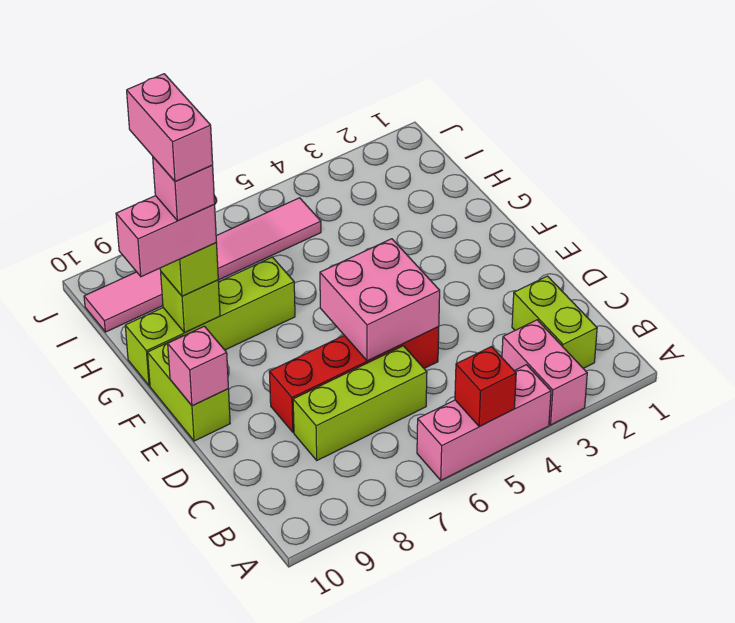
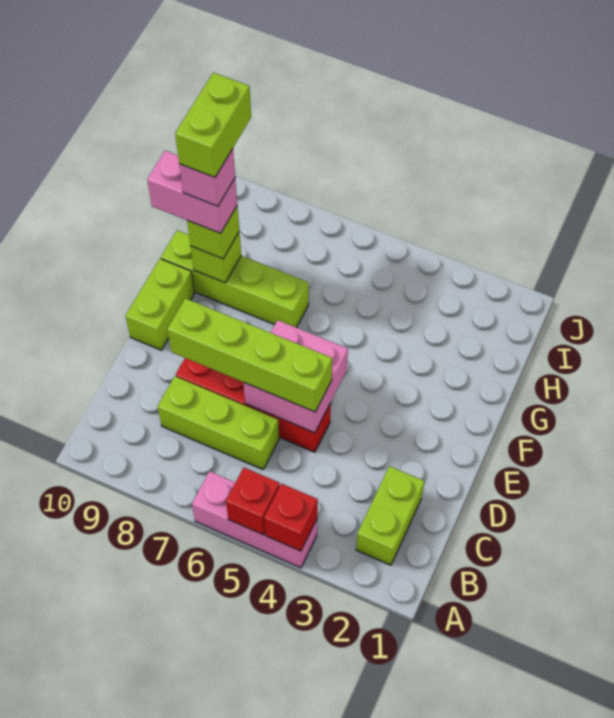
pink brick A3:B3 level 1 -> none
none -> red brick A4 level 2
none -> lime brick D5:D8 level 3
pink brick E10 level 2 -> none
pink brick G9:H9 level 6 -> lime brick G9:H9 level 6
pink tile I5:I10 level 1 -> none

